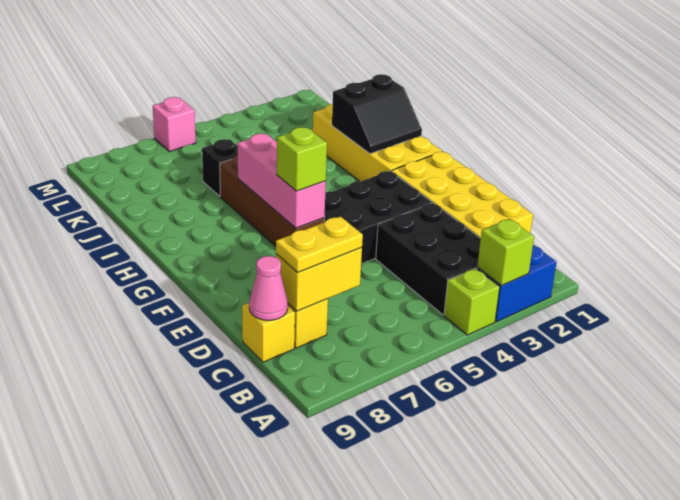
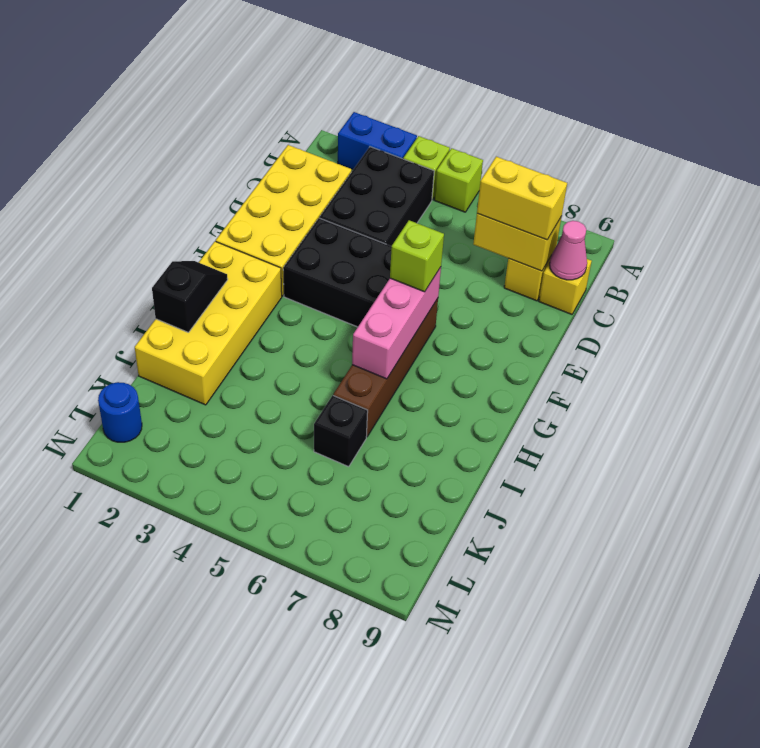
lime brick A3 level 2 -> lime brick A5 level 1
yellow plate C7:C8 level 3 -> yellow brick C7:C8 level 3
black slope H1:I2 level 2 top I -> black slope H1:I1 level 2 top I
none -> blue round brick L1 level 1
pink brick M6 level 1 -> none

